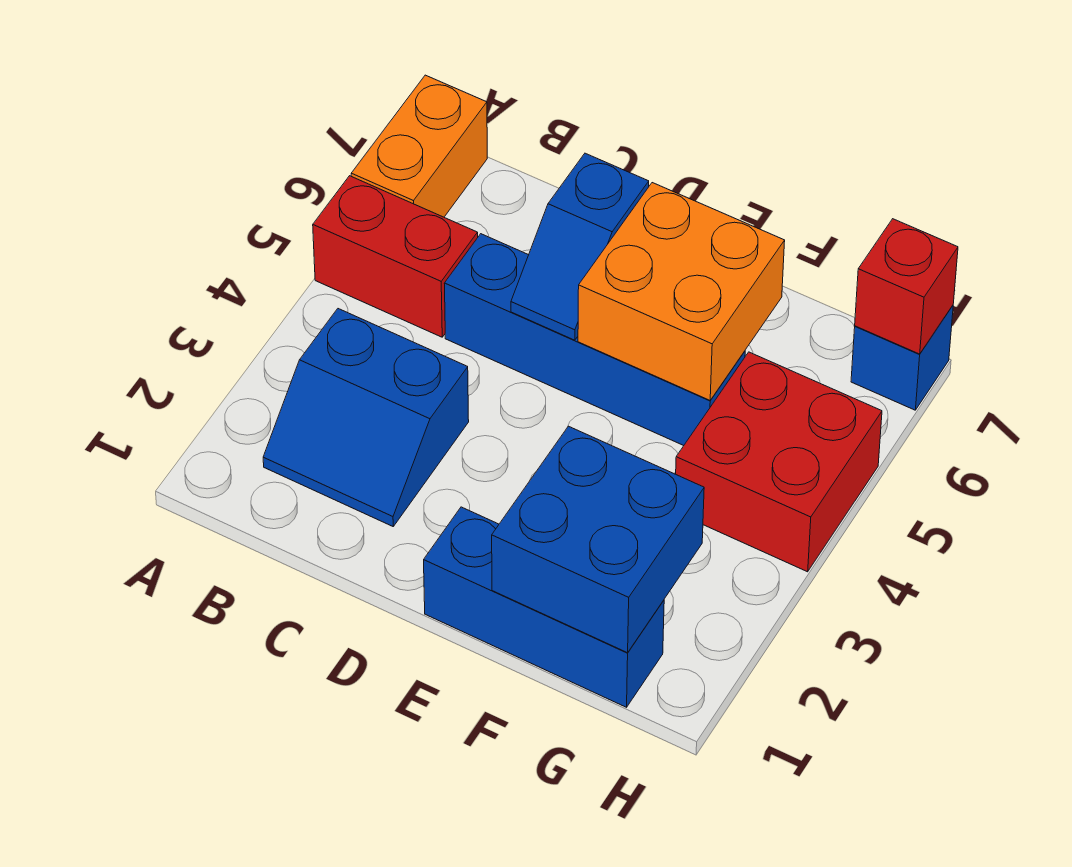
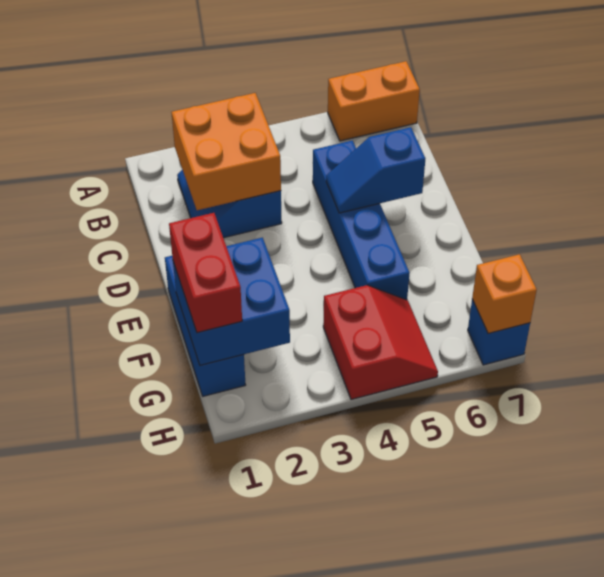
red brick A5:B5 level 1 -> red brick F1:G1 level 3
orange brick E5:F6 level 2 -> orange brick B2:C3 level 2
red brick G4:H5 level 1 -> red slope G4:H5 level 1 top 4
red brick H7 level 2 -> orange brick H7 level 2

